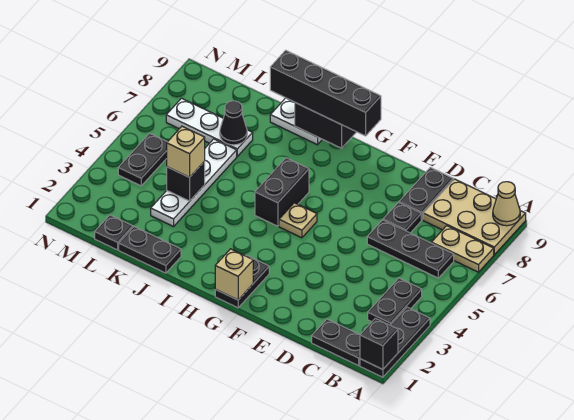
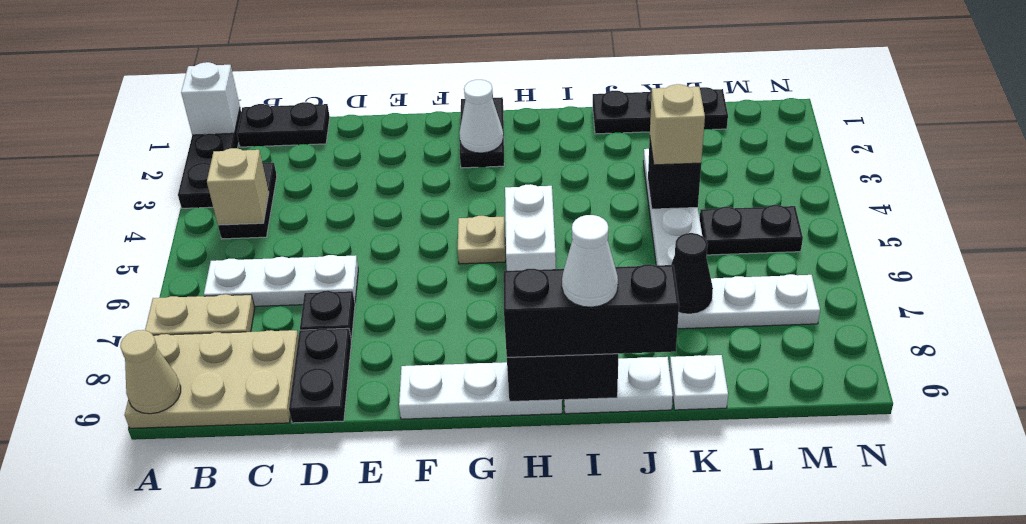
black brick A1 level 2 -> white brick A1 level 2
black plate B6:D6 level 1 -> white plate B6:D6 level 1
none -> white plate F9:H9 level 1
tan brick G1 level 2 -> tan brick B4 level 2
none -> white cone G2 level 2
black brick G9:J9 level 3 -> black brick H9:J9 level 3
black brick H5:H6 level 1 -> white brick H5:H6 level 1
none -> white cone I9 level 4
none -> white plate K9 level 1
black plate M4:M5 level 1 -> black plate L5:M5 level 1

